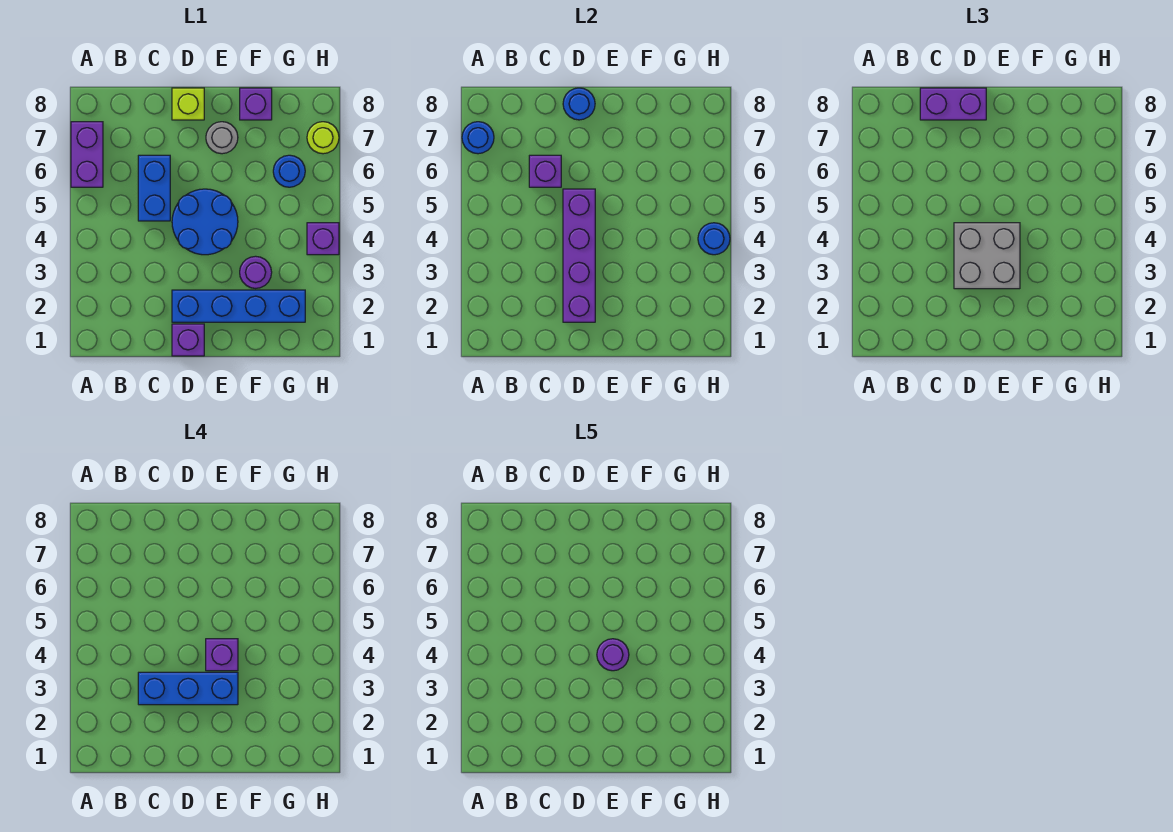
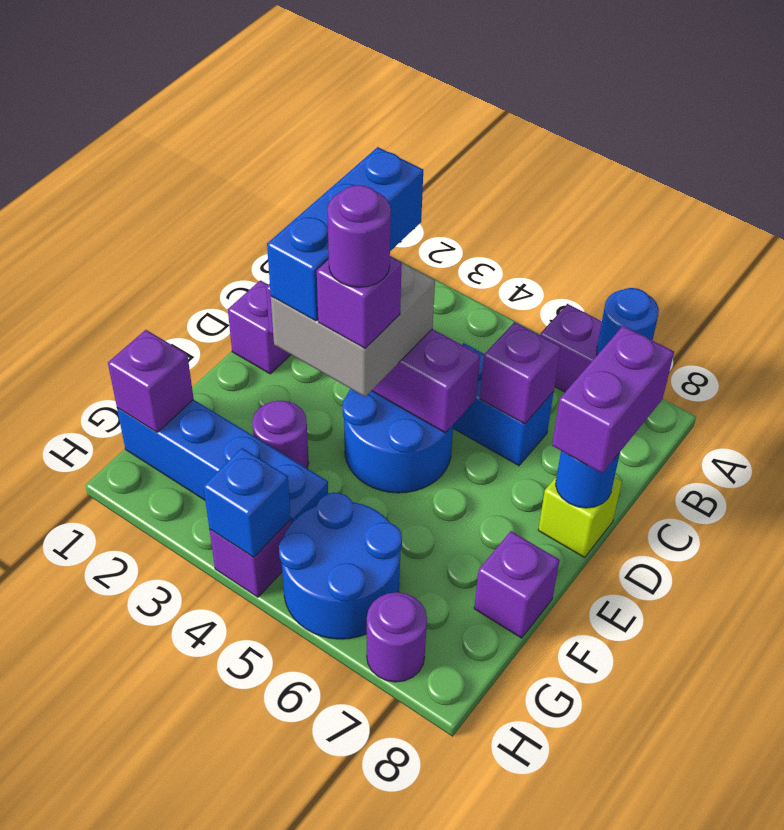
blue brick D2:G2 level 1 -> blue brick G1:G4 level 1
grey round brick E7 level 1 -> none
none -> purple brick G1 level 2
blue round brick G6 level 1 -> blue round brick G5:H6 level 1
blue round brick H4 level 2 -> blue brick H4 level 2
lime round brick H7 level 1 -> purple round brick H7 level 1

